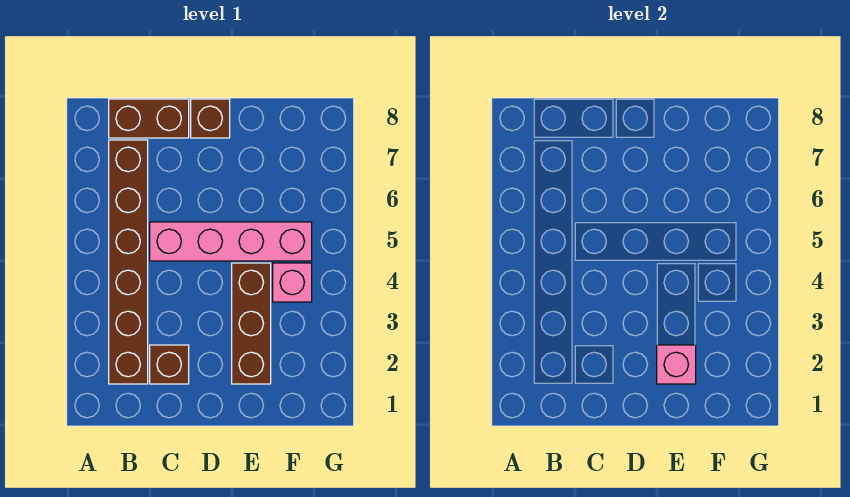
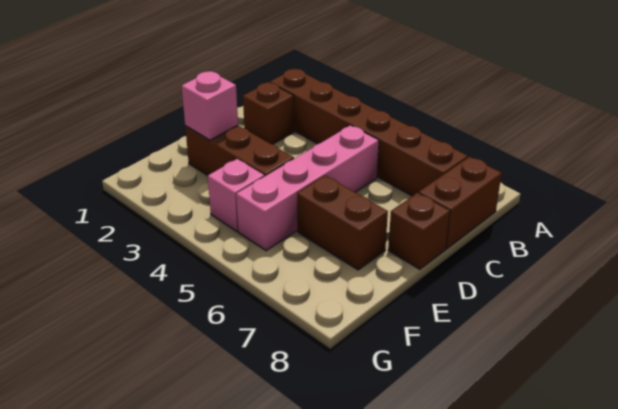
none -> brown brick E6:E7 level 1

